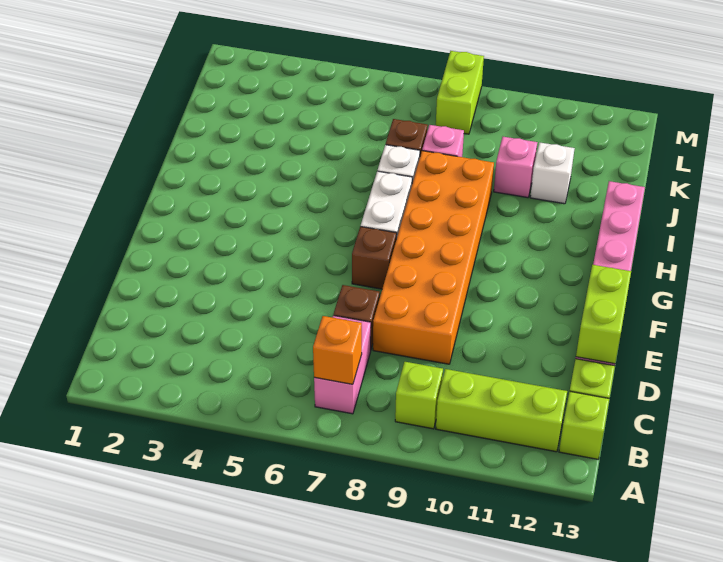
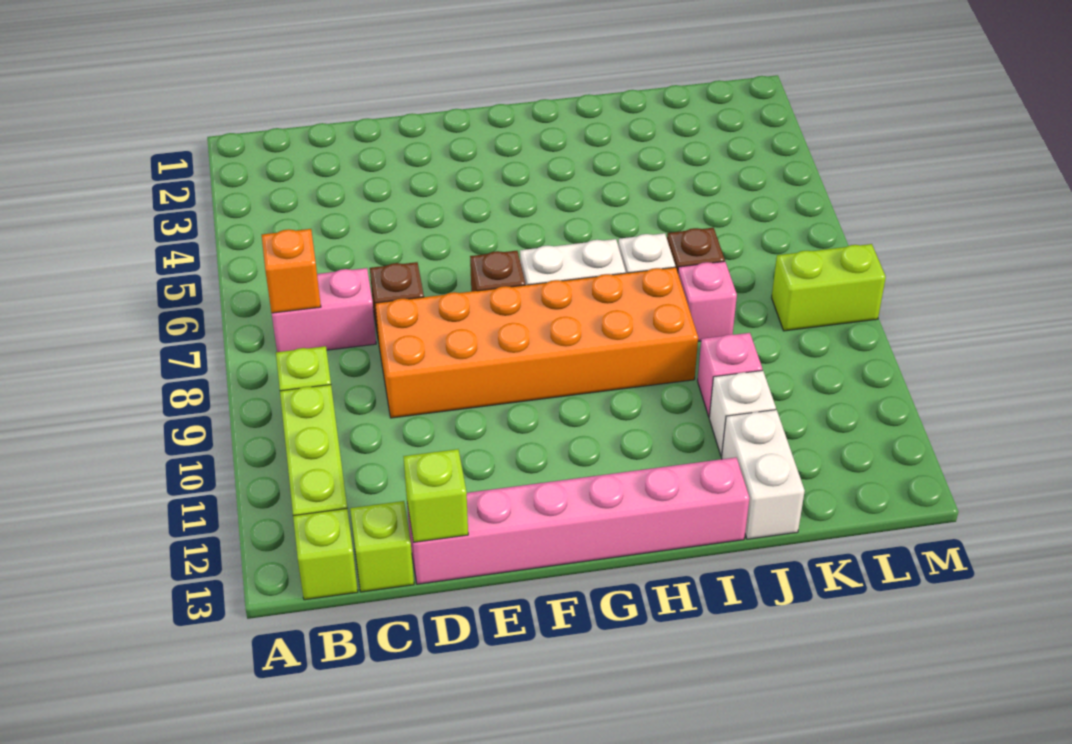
lime brick D13:E13 level 2 -> lime brick D13 level 2
none -> white brick J12:J13 level 1

